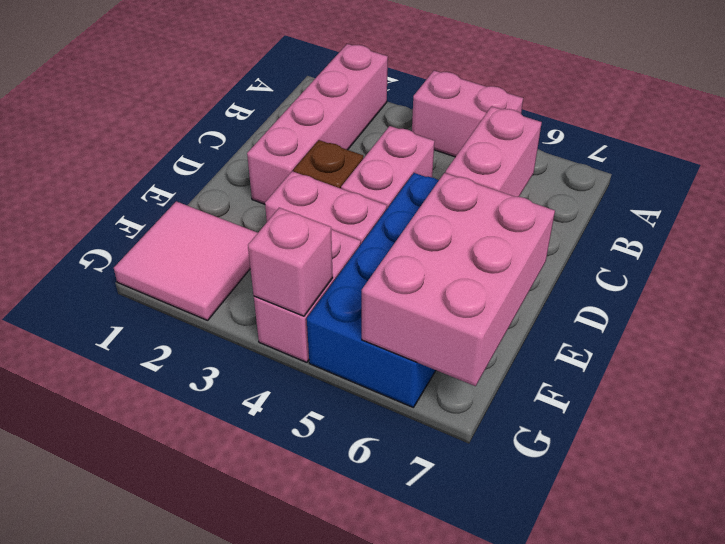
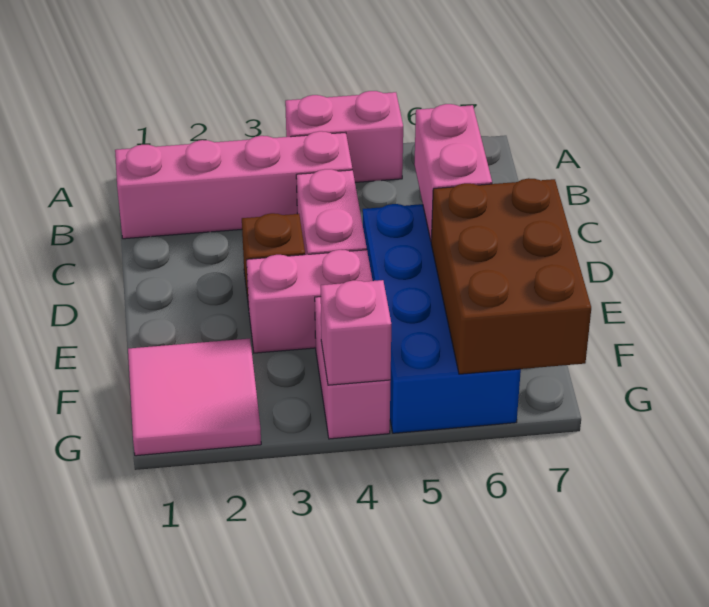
pink brick A2:D2 level 1 -> pink brick B1:B4 level 1
pink brick E6:G7 level 2 -> brown brick E6:G7 level 2

